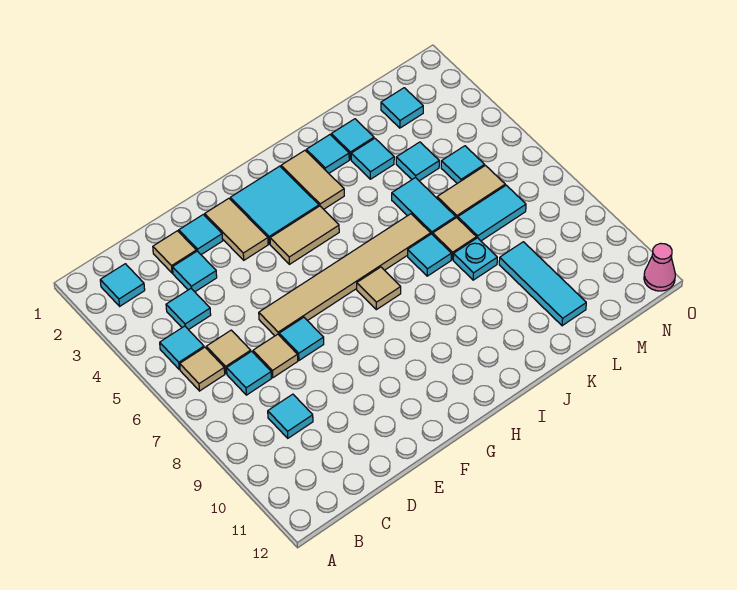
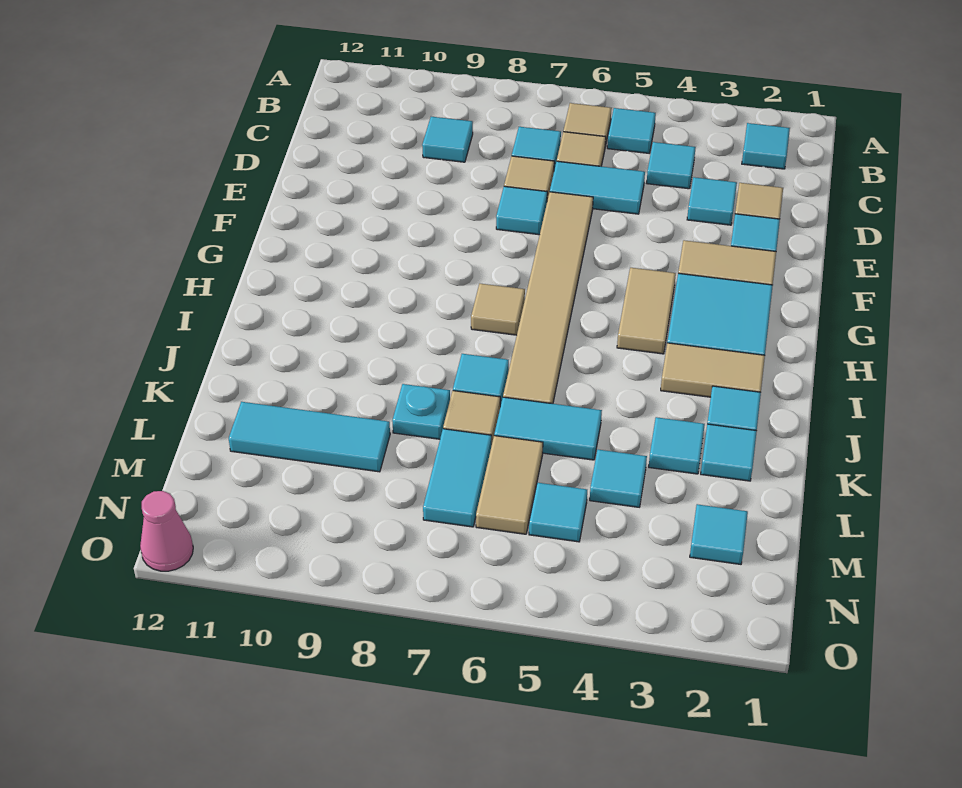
none -> cyan tile D5:D6 level 1

